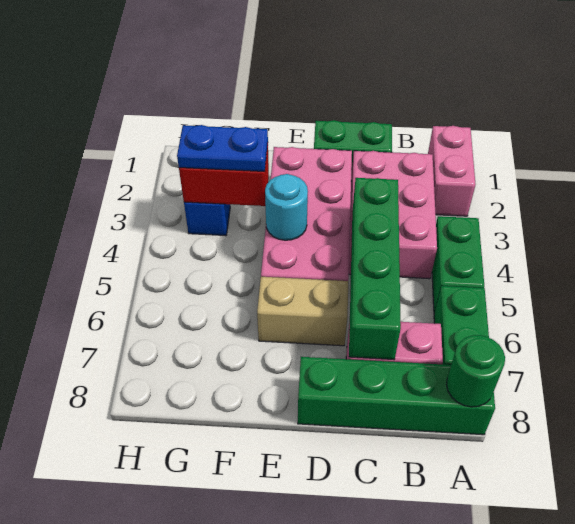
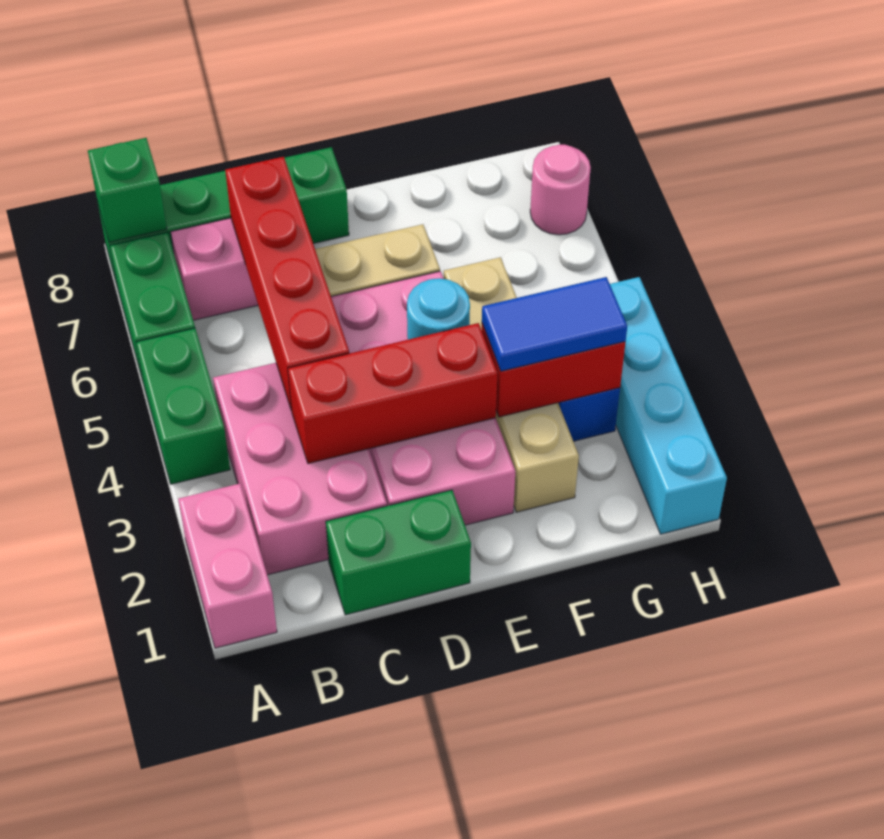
green round brick A8 level 2 -> green brick A8 level 2
none -> red brick C3:E3 level 2
green brick C4:C7 level 2 -> red brick C4:C7 level 2
none -> tan brick F2:F5 level 1
blue plate F3:G3 level 3 -> blue tile F3:G3 level 3
none -> cyan brick H1:H4 level 1
none -> pink round brick H7 level 1

